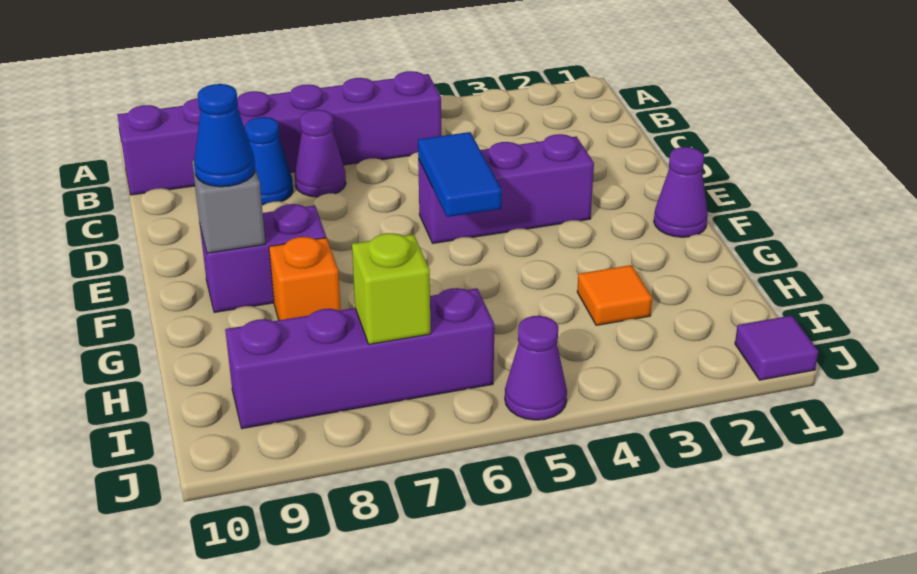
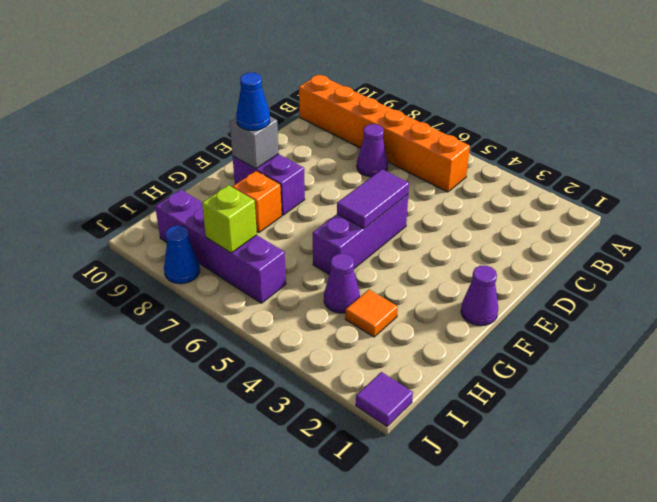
purple brick B5:B10 level 1 -> orange brick B5:B10 level 1
blue cone C8 level 1 -> blue cone J8 level 1
purple brick E3:E5 level 1 -> purple brick E5:G5 level 1
blue tile E5:F5 level 2 -> purple tile E5:F5 level 2
purple cone J5 level 1 -> purple cone H4 level 1

